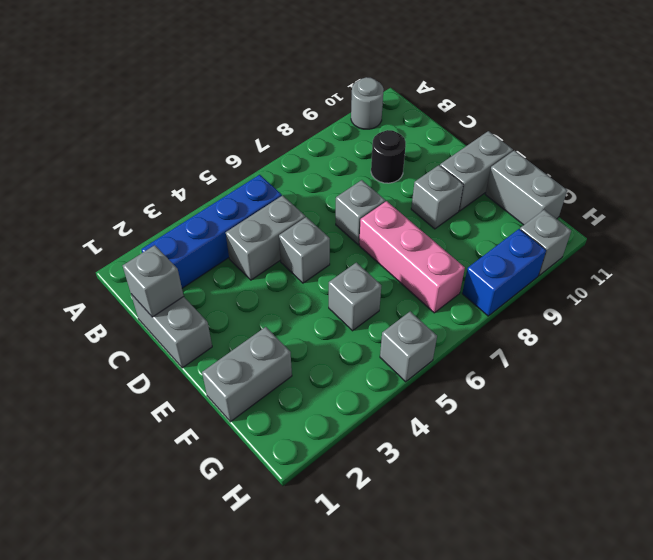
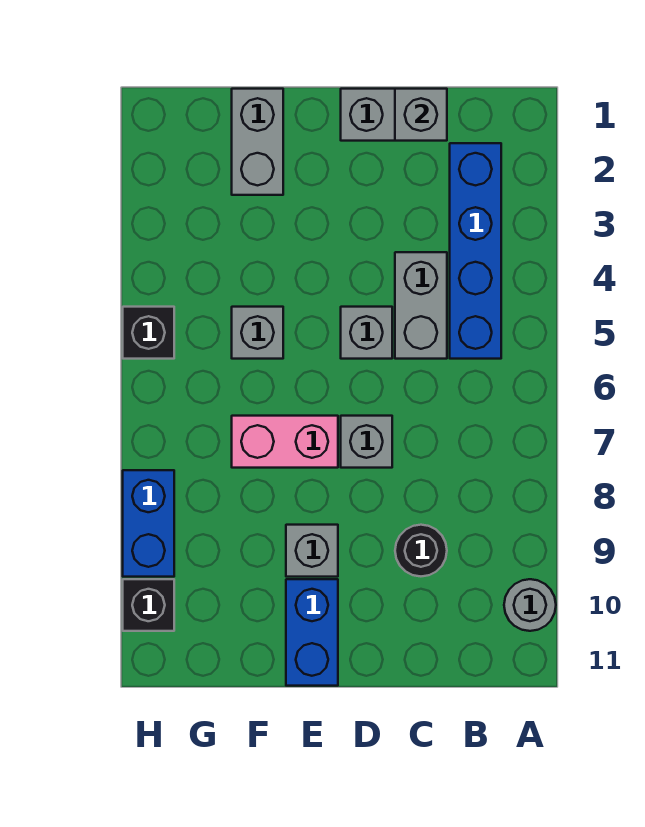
pink brick E7:G7 level 1 -> pink brick E7:F7 level 1
grey brick E10:E11 level 1 -> blue brick E10:E11 level 1
grey brick F11:G11 level 1 -> none
grey brick H5 level 1 -> black brick H5 level 1
grey brick H10 level 1 -> black brick H10 level 1

